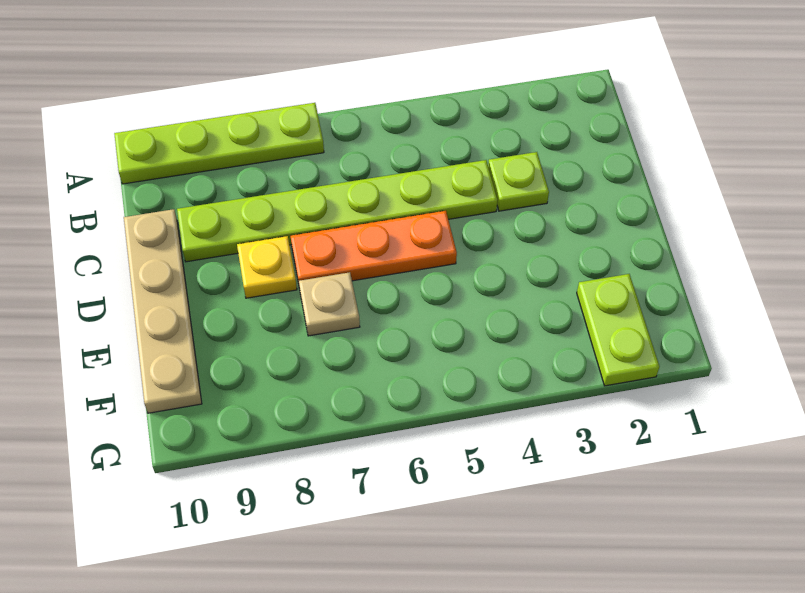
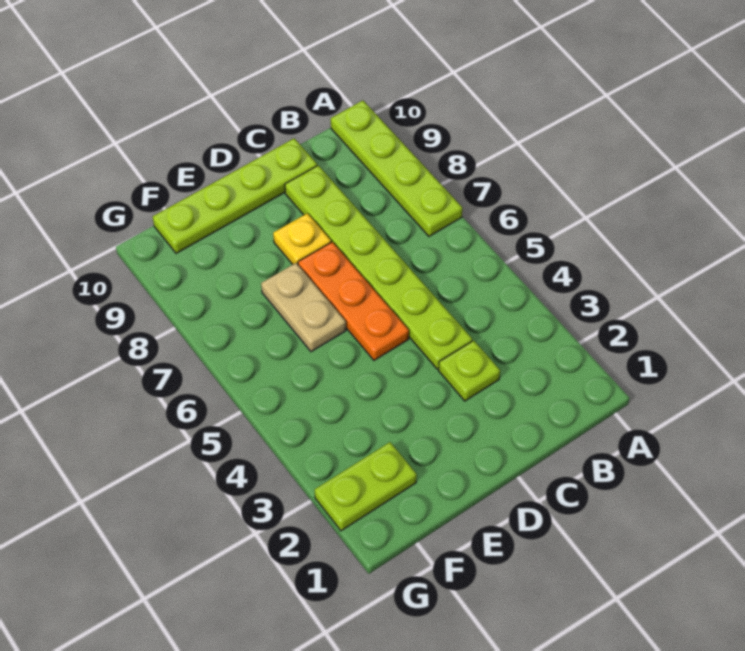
tan plate C10:F10 level 1 -> lime plate C10:F10 level 1
tan plate E7 level 1 -> tan plate E6:E7 level 1

